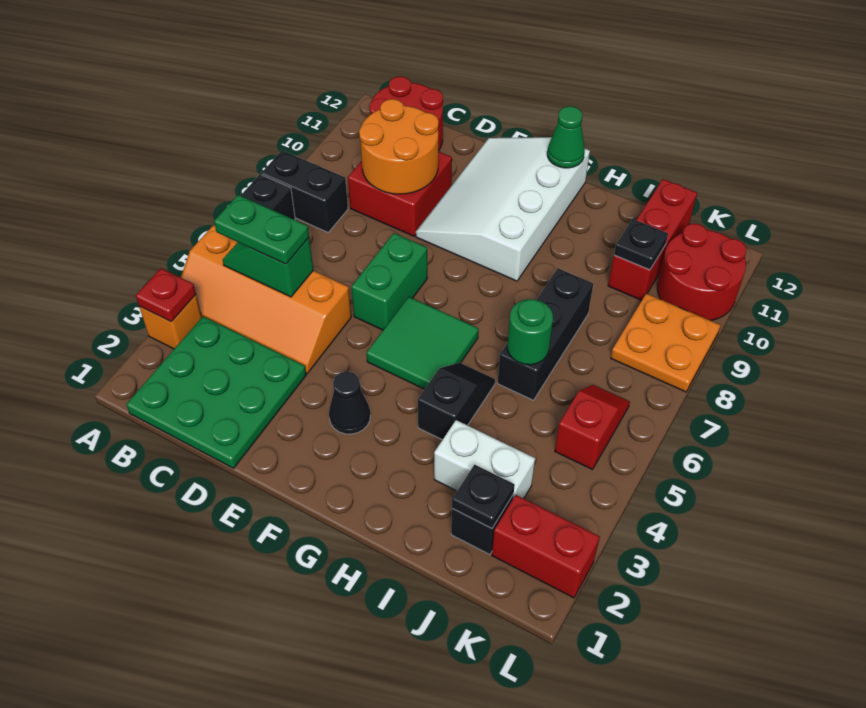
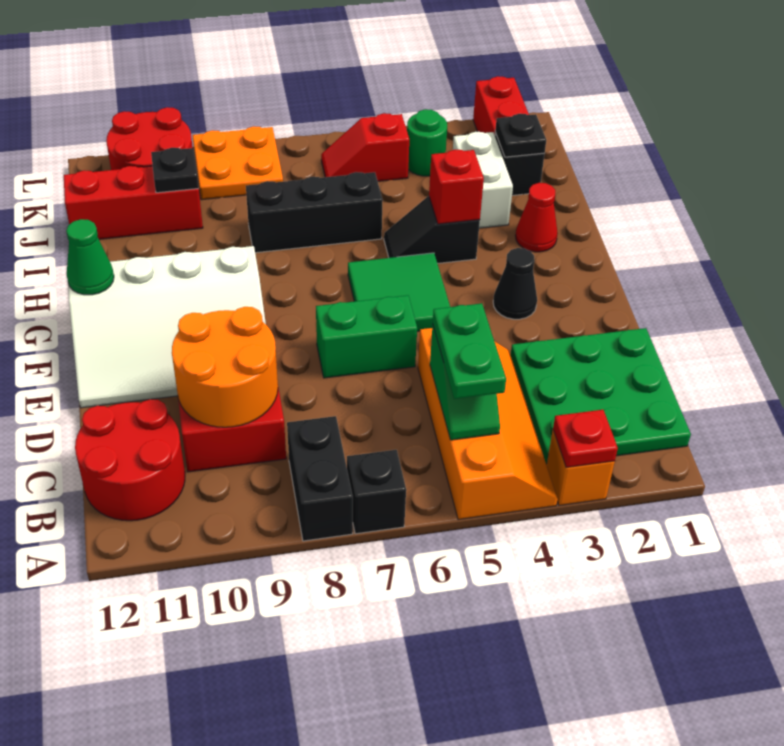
none -> red cone H2 level 1
none -> red brick H4 level 2
green round brick I6 level 2 -> green round brick K4 level 1

